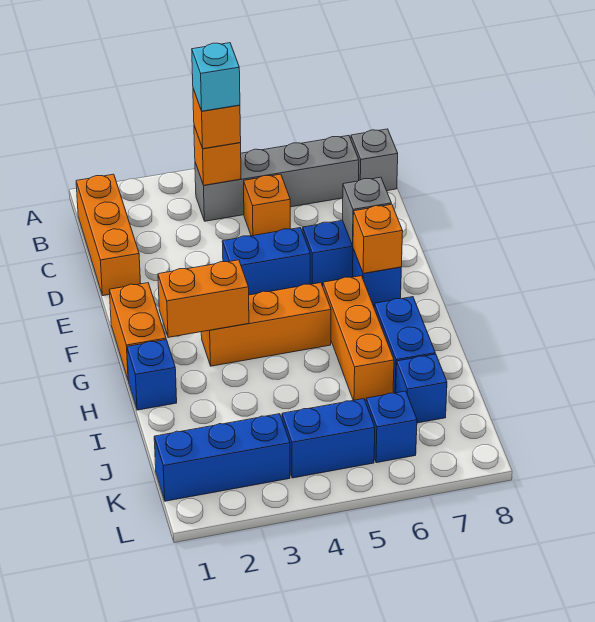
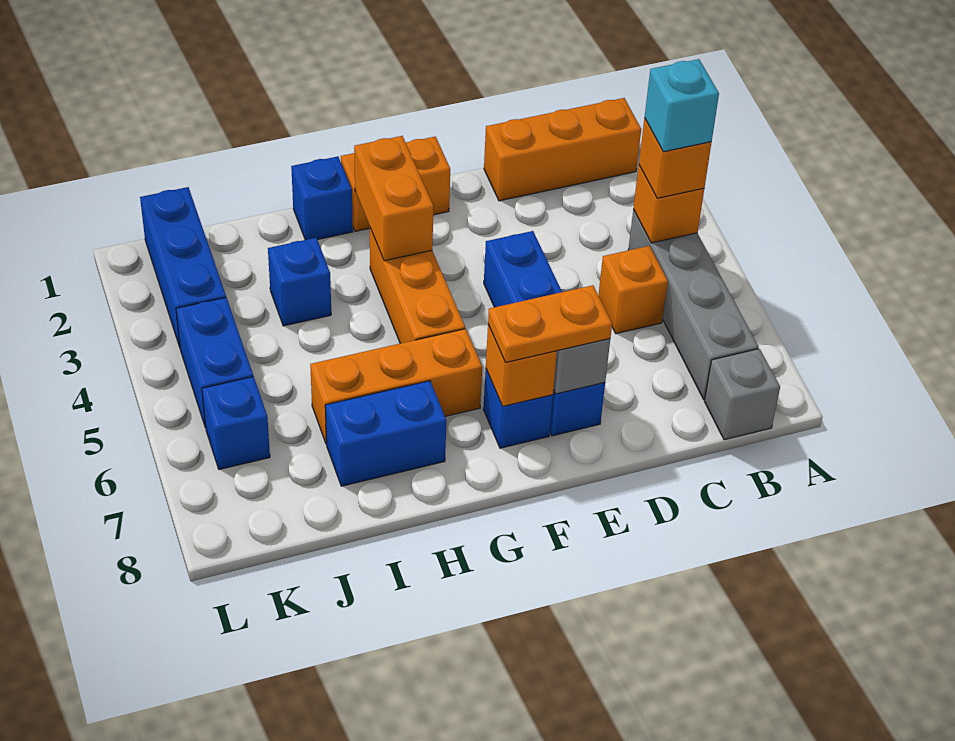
none -> orange plate E7:F7 level 3
blue brick J7 level 1 -> blue brick I3 level 1

